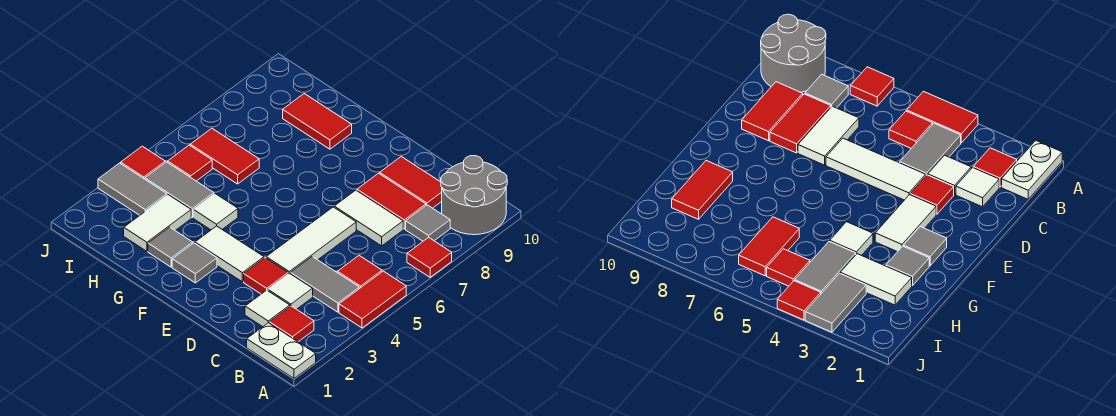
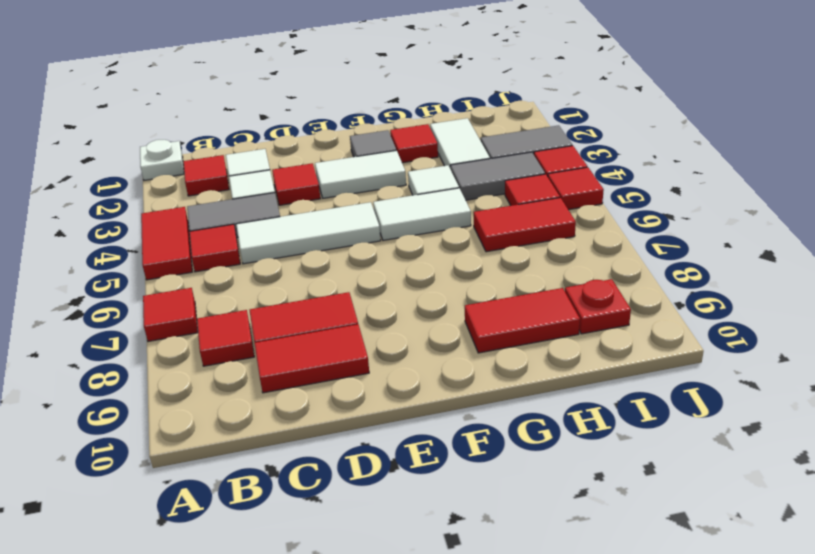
white plate A1:B1 level 1 -> white plate A1 level 1
grey round brick A9:B10 level 1 -> none
grey tile B8 level 1 -> red tile B8 level 1
white tile C7:D7 level 1 -> white tile F5:G5 level 1
white tile D4:D6 level 1 -> white tile C5:E5 level 1
grey tile G2 level 1 -> red tile G2 level 1
none -> red plate I9 level 1
none -> red tile J5 level 1

